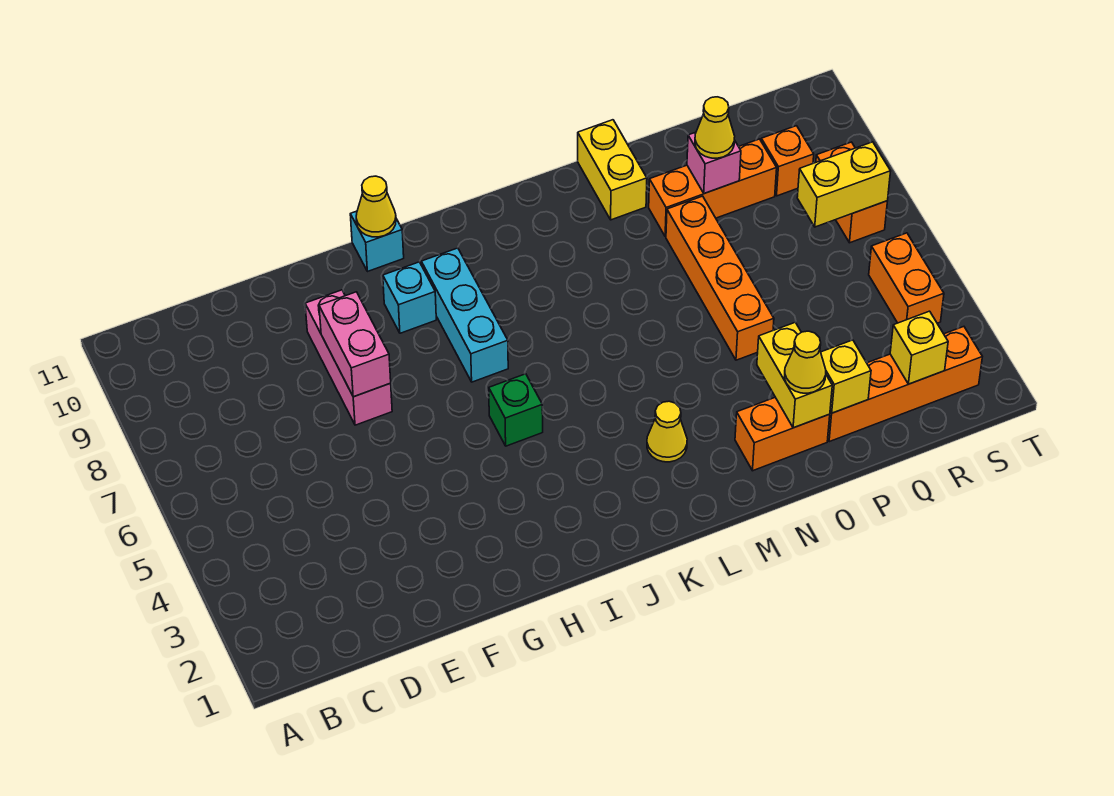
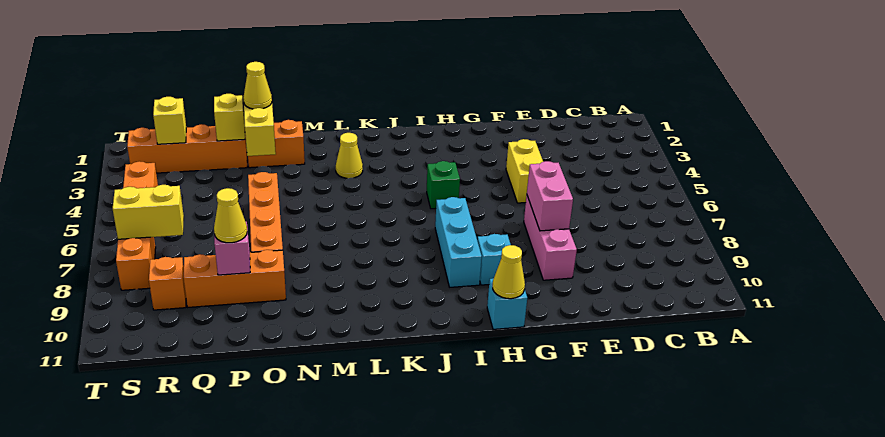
yellow brick N10:N11 level 1 -> yellow brick F4:F5 level 1

